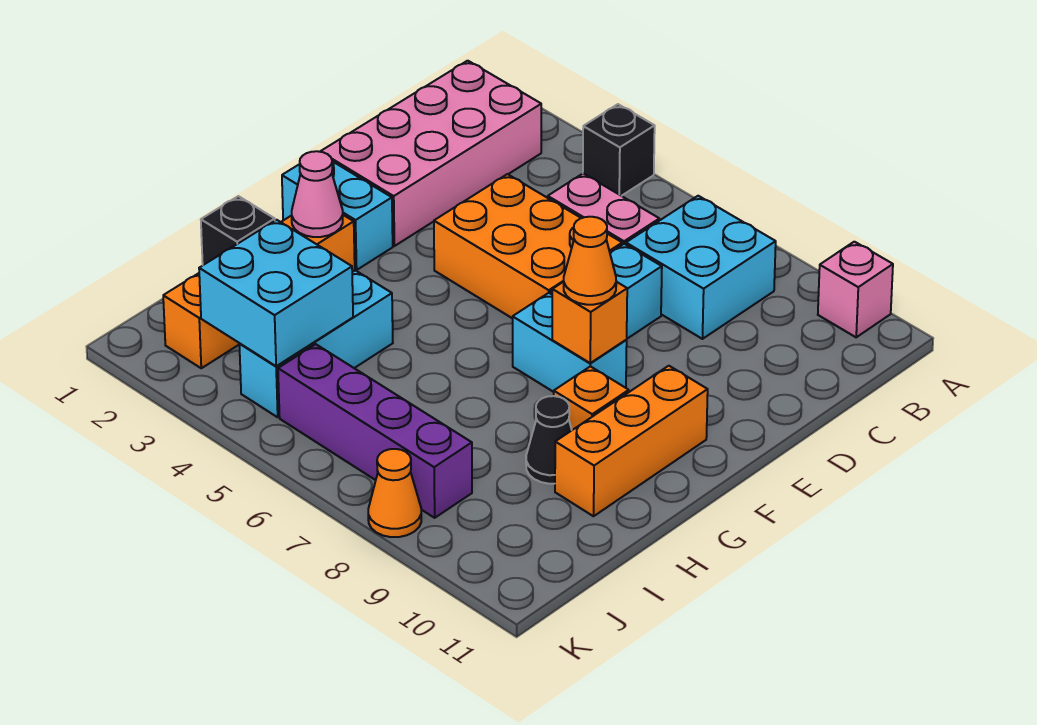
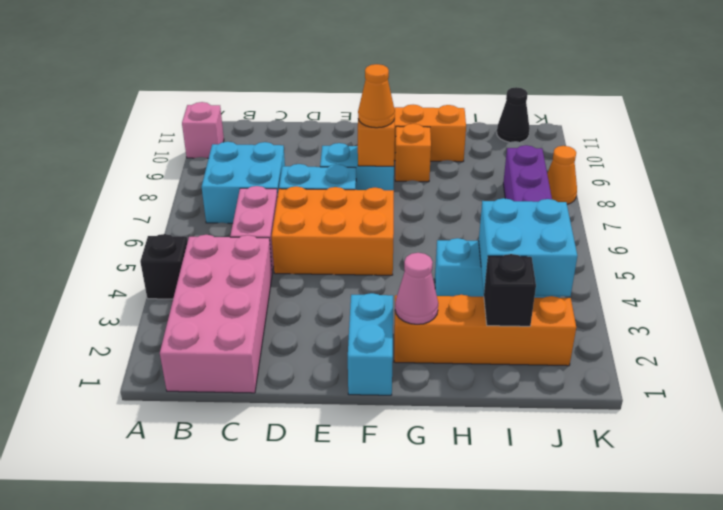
pink brick B1:E2 level 1 -> pink brick B1:C4 level 1
orange brick D4:E6 level 1 -> orange brick D5:F6 level 1
cyan brick F7:F8 level 1 -> cyan brick E8:F8 level 1
black cone H9 level 1 -> black cone J11 level 1

